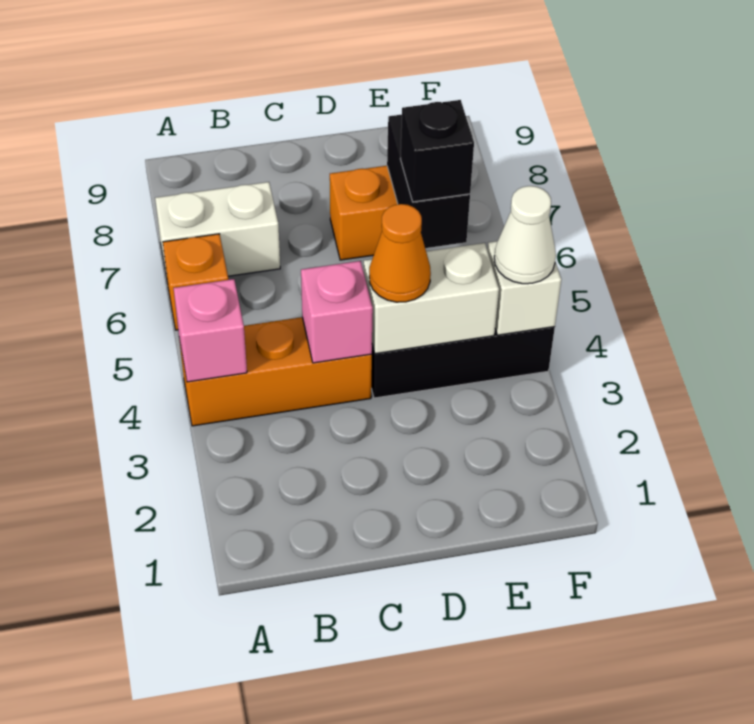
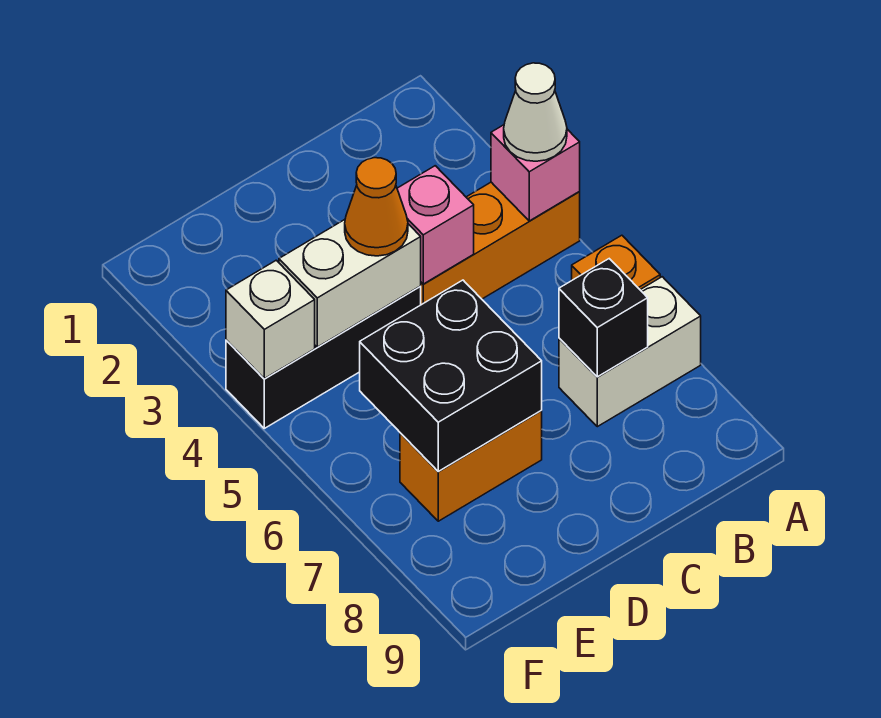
black brick E6:E7 level 2 -> black brick D6:E7 level 2
black brick E6 level 3 -> black brick B7 level 2
white cone F4 level 3 -> white cone A4 level 3

